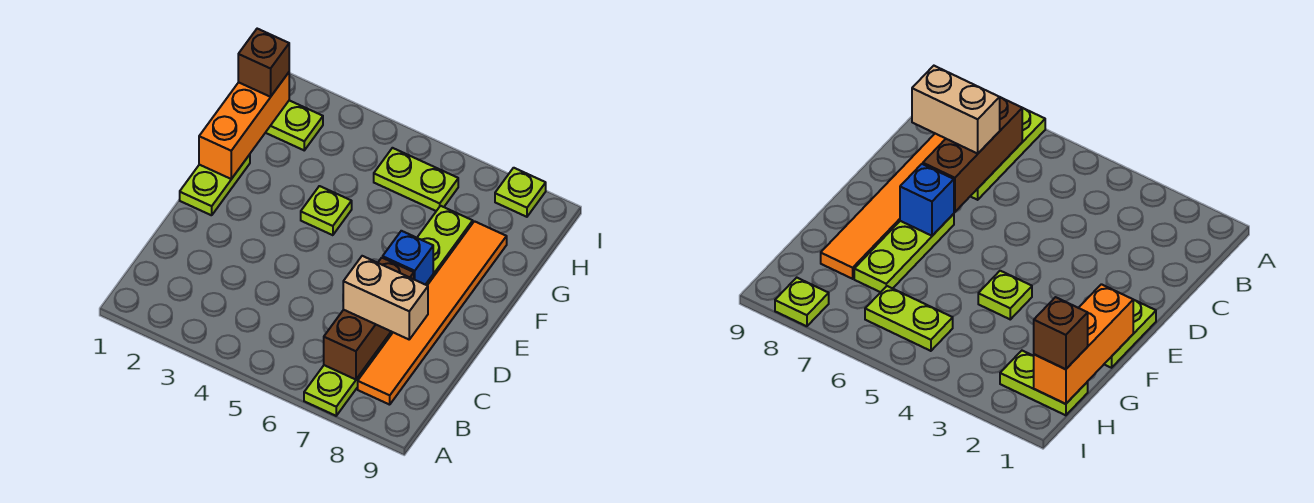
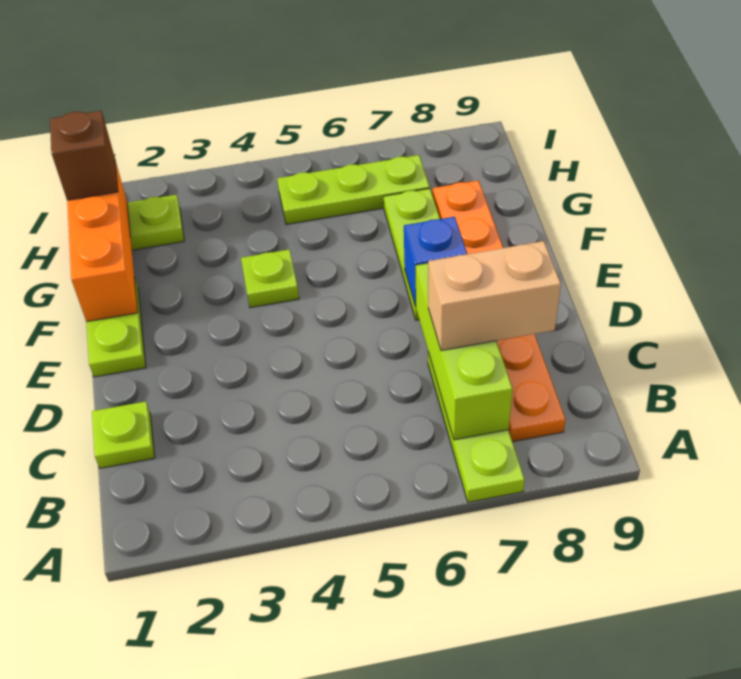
brown brick B7:D7 level 2 -> lime brick B7:D7 level 2
orange tile B8:G8 level 1 -> orange plate B8:G8 level 1
lime plate H5:H6 level 1 -> lime plate H5:H7 level 1
lime plate I8 level 1 -> lime plate C1 level 1

